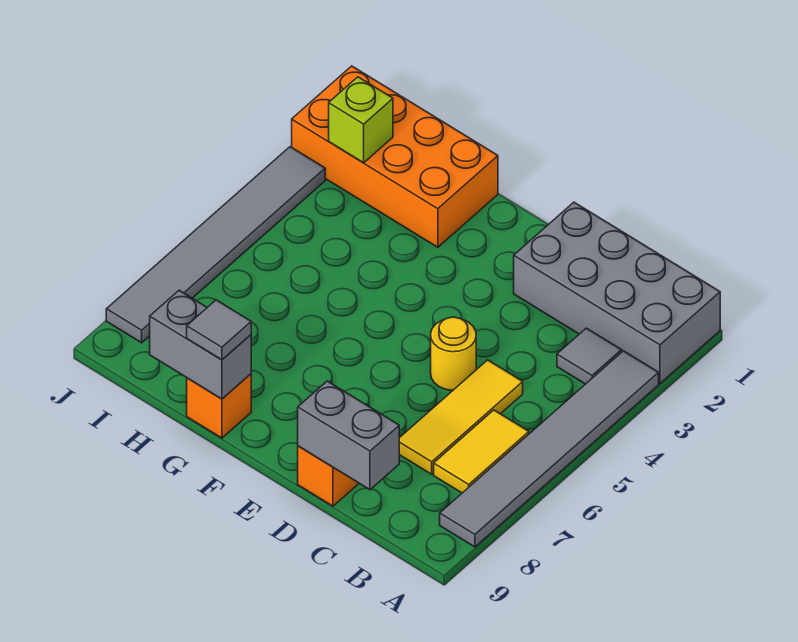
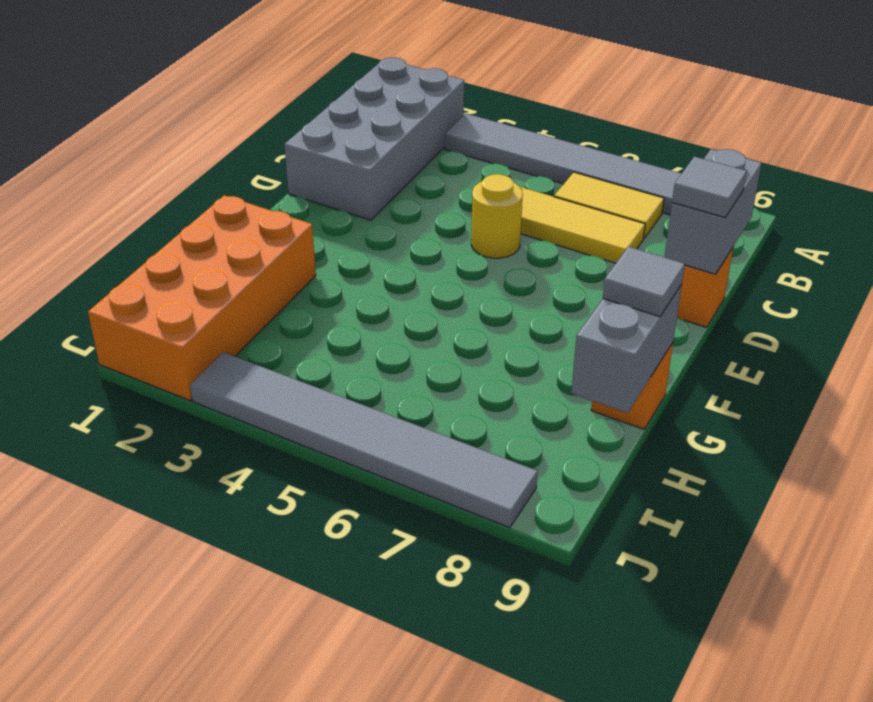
grey tile B3 level 1 -> grey tile D9 level 3
lime brick I2 level 2 -> none

